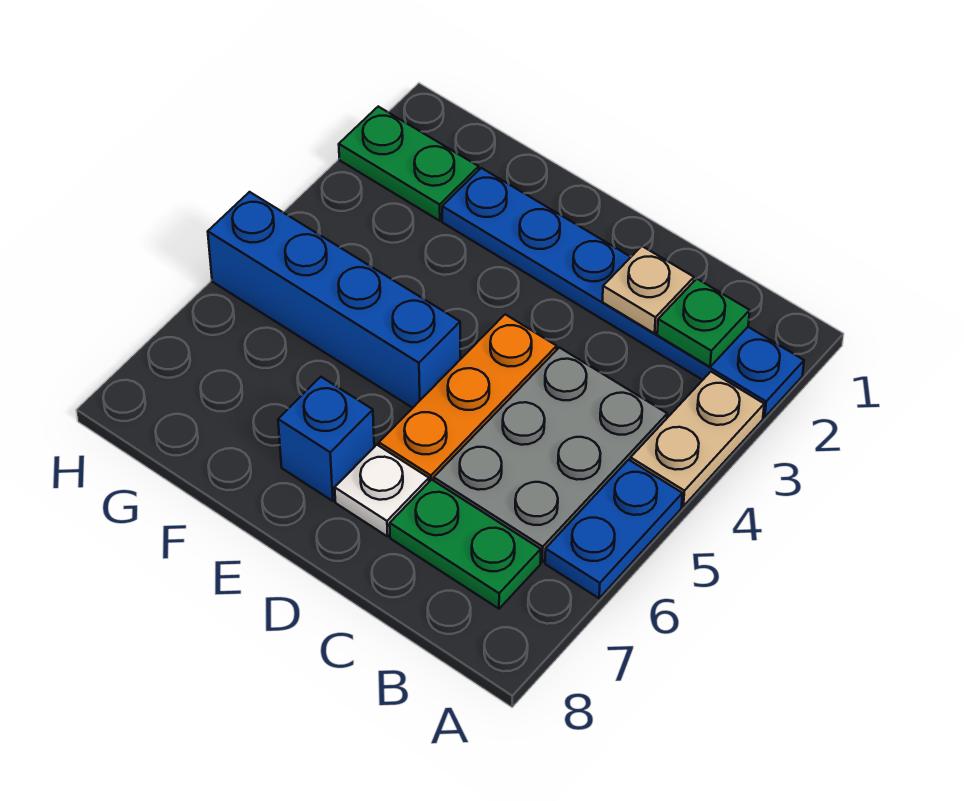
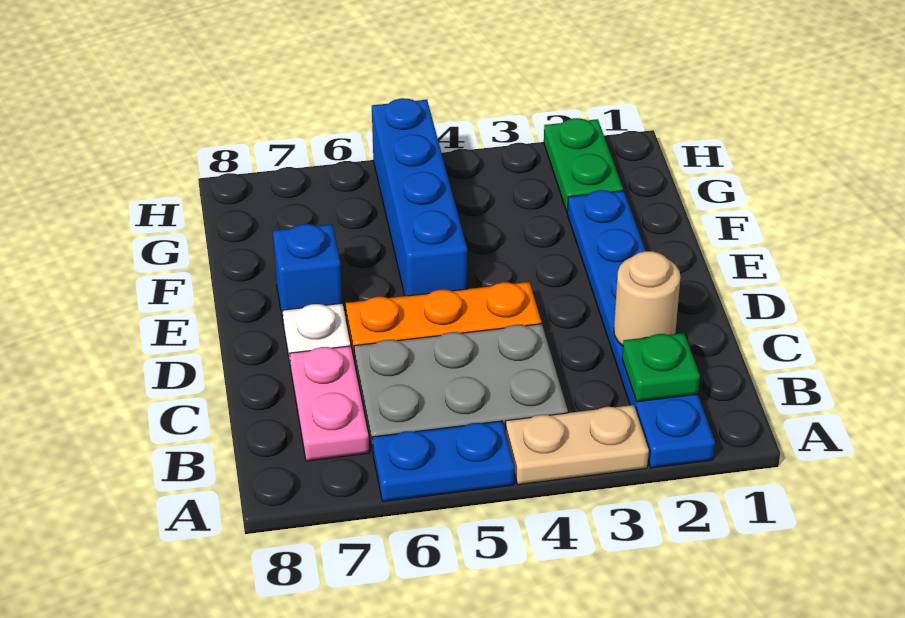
green plate B7:C7 level 1 -> pink plate B7:C7 level 1
tan plate C2 level 2 -> tan round brick C2 level 2

